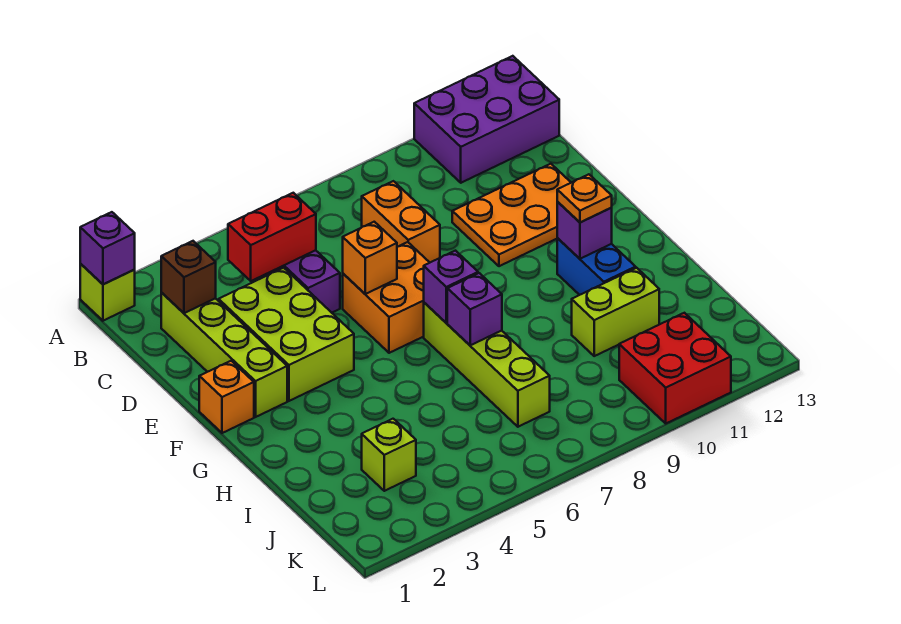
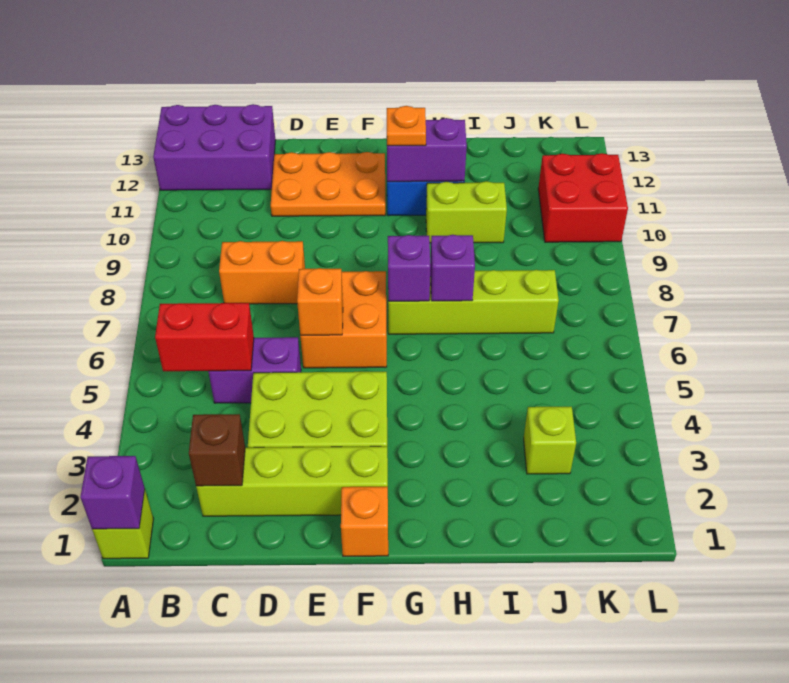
purple brick A11:B13 level 1 -> purple brick A12:C13 level 1
red brick C4:C5 level 2 -> red brick B5:C5 level 2
orange plate D10:E12 level 1 -> orange plate D11:F12 level 1
purple brick G11 level 2 -> purple brick G11:H11 level 2
lime brick I10:I11 level 1 -> lime brick H10:I10 level 1

